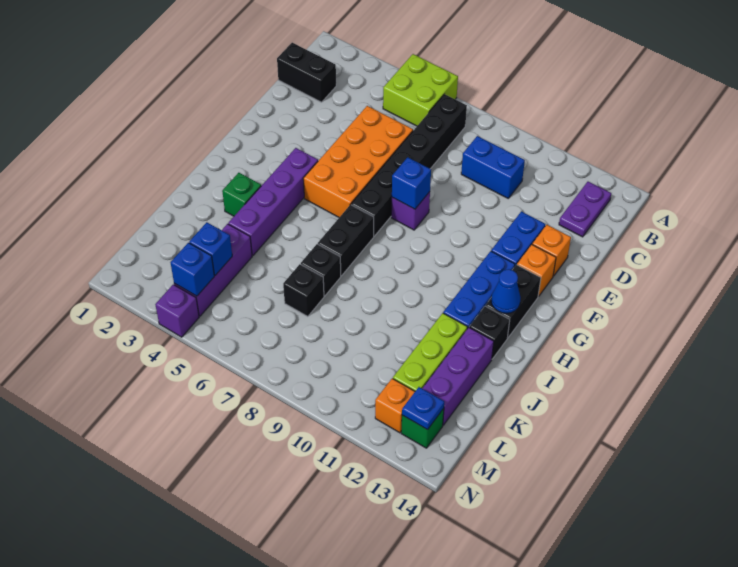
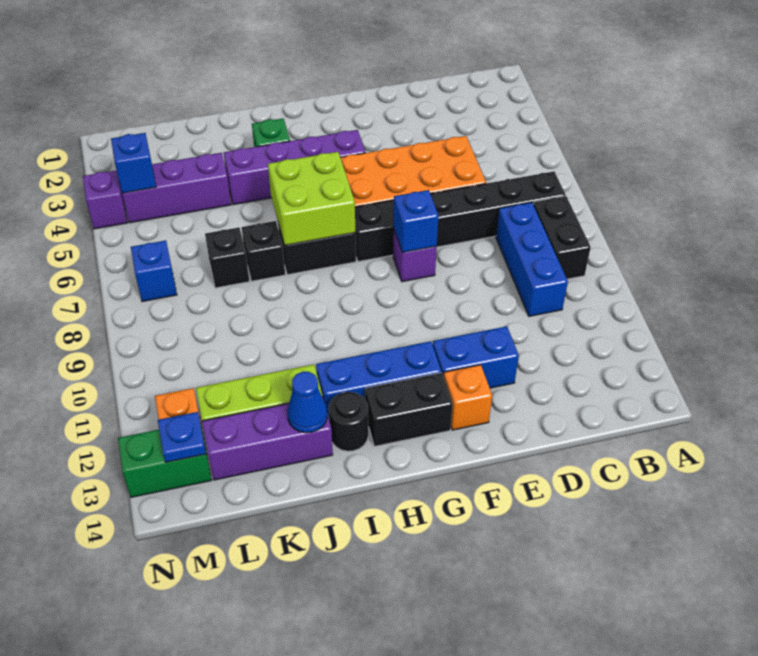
lime brick A5:B6 level 1 -> lime brick H6:I7 level 2
purple plate B13:C13 level 1 -> none
black brick C1:C2 level 1 -> black brick B8:B9 level 1
blue brick C9:C10 level 1 -> blue brick C8:C10 level 1
orange brick E13 level 1 -> none
blue cone H13 level 2 -> blue cone J13 level 2
black brick I13 level 1 -> black round brick I13 level 1
blue brick L4 level 2 -> blue brick M7 level 1
green brick M13 level 1 -> green brick M13:N13 level 1

